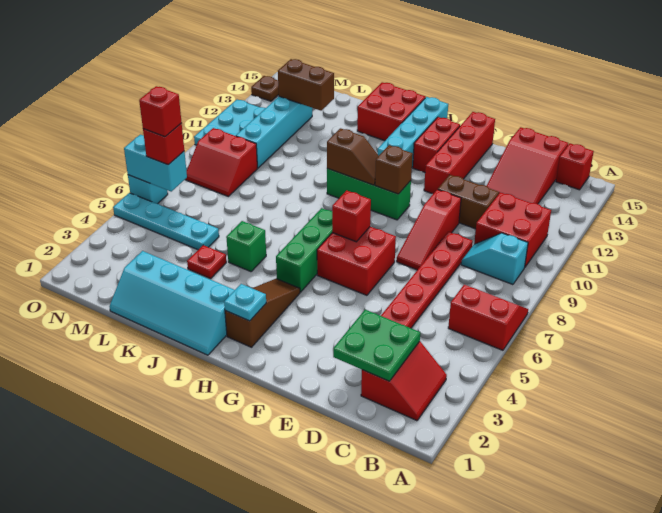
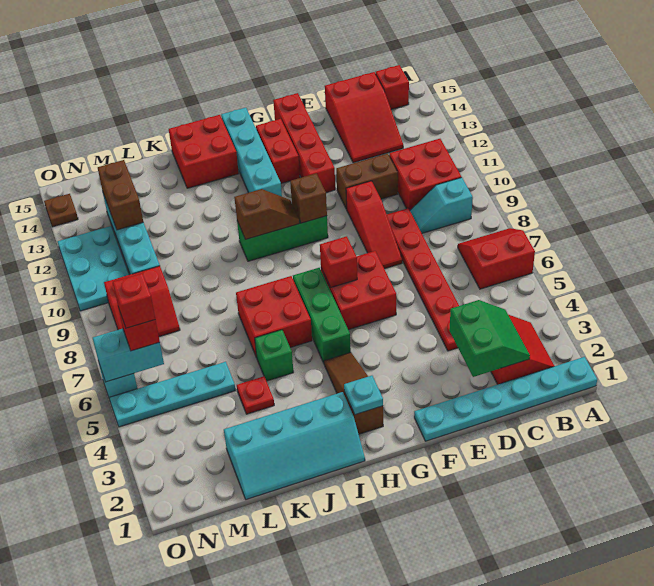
none -> cyan plate A1:F1 level 1
green plate C2:D3 level 2 -> green slope C2:D3 level 2 top D
none -> red brick I6:J7 level 1
brown brick L13:M13 level 2 -> brown brick M12:M13 level 2

